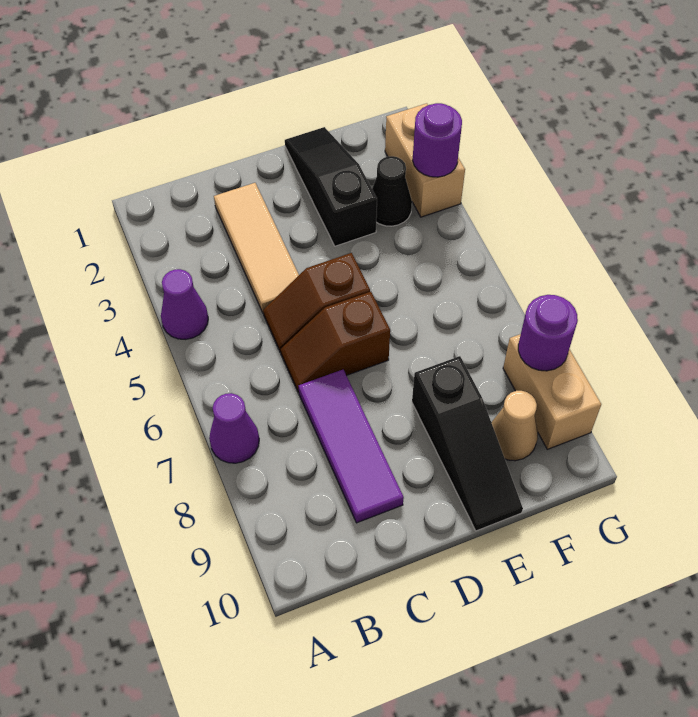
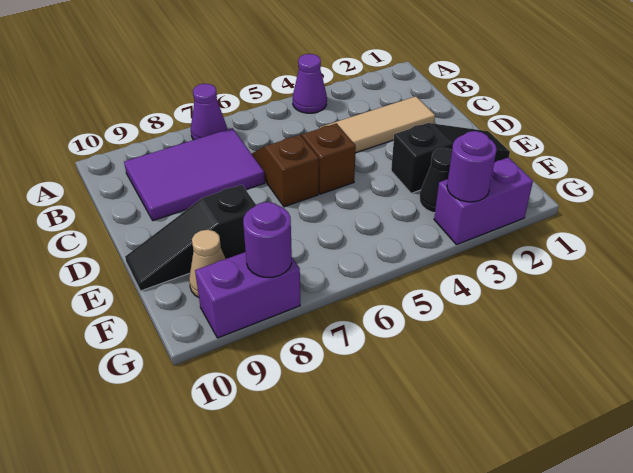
purple tile C7:C9 level 1 -> purple tile B7:C9 level 1
tan brick G2:G3 level 1 -> purple brick G2:G3 level 1
tan brick G8:G9 level 1 -> purple brick G8:G9 level 1

